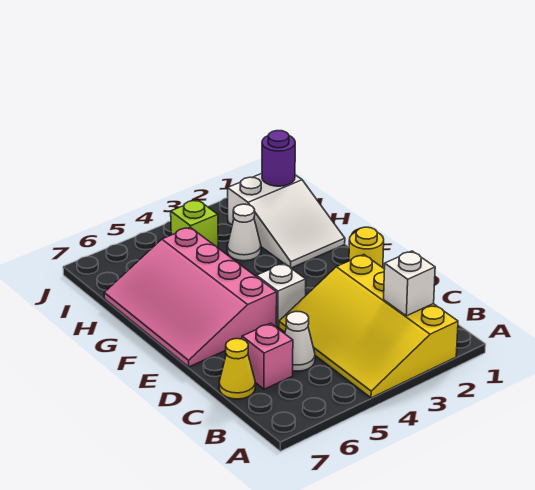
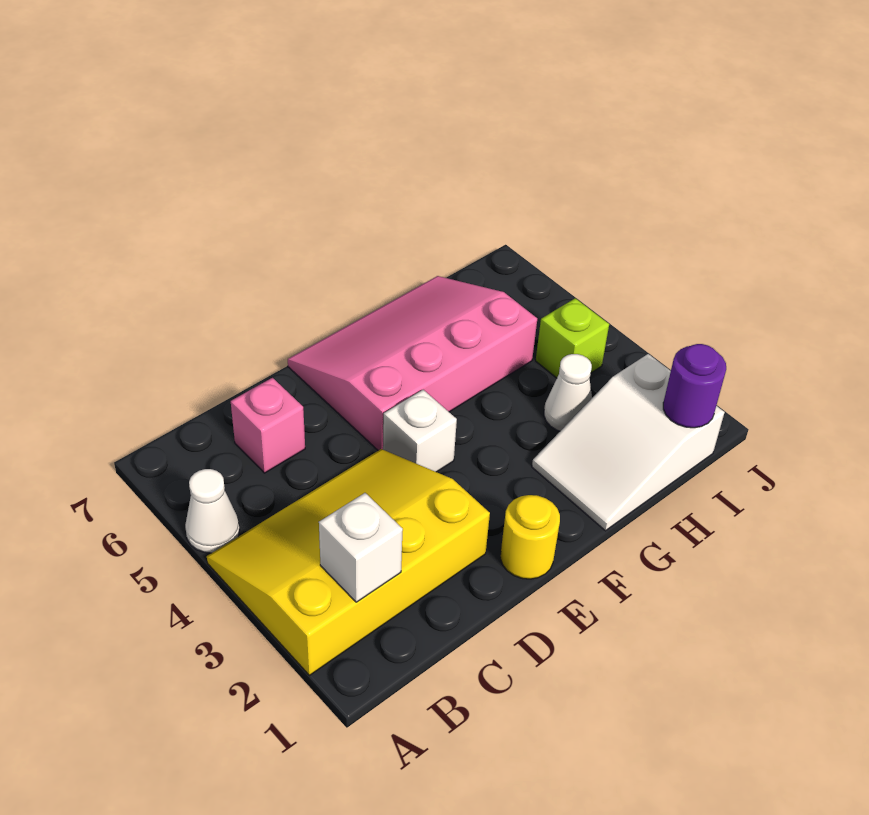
white cone C5 level 1 -> white cone A5 level 1
yellow cone C7 level 1 -> none

